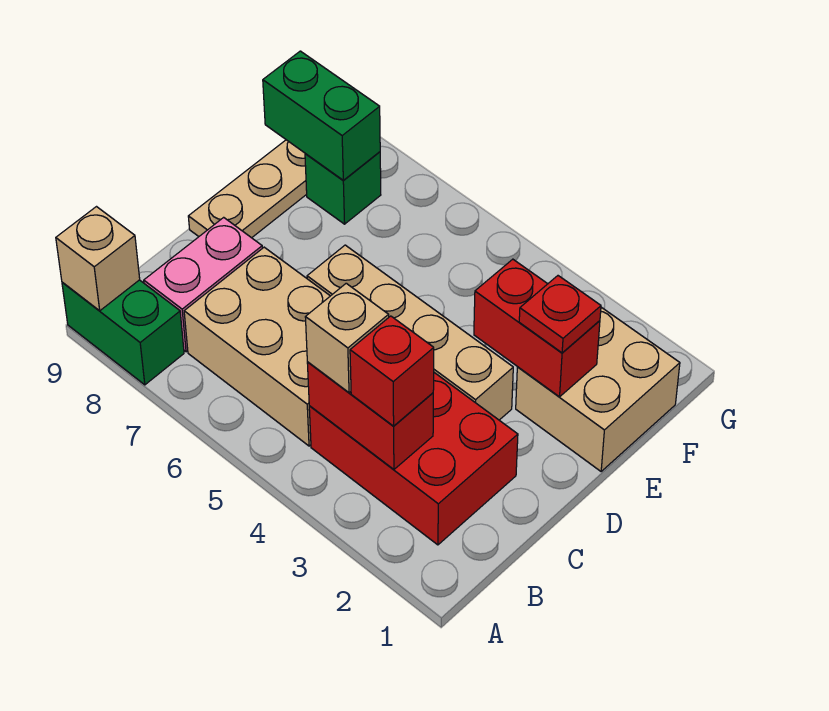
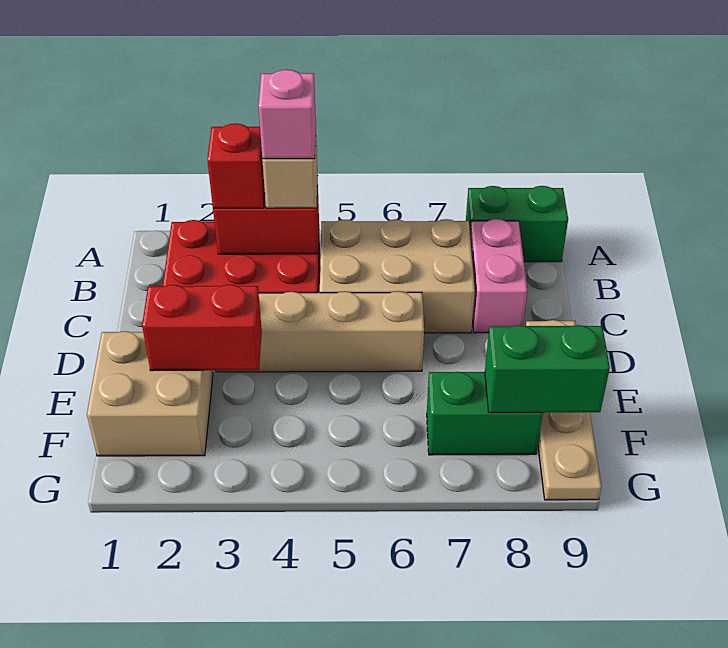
tan brick A9 level 2 -> none
none -> pink brick B4 level 4
red plate E2 level 3 -> none
green brick F8 level 1 -> green brick F7:F8 level 1

